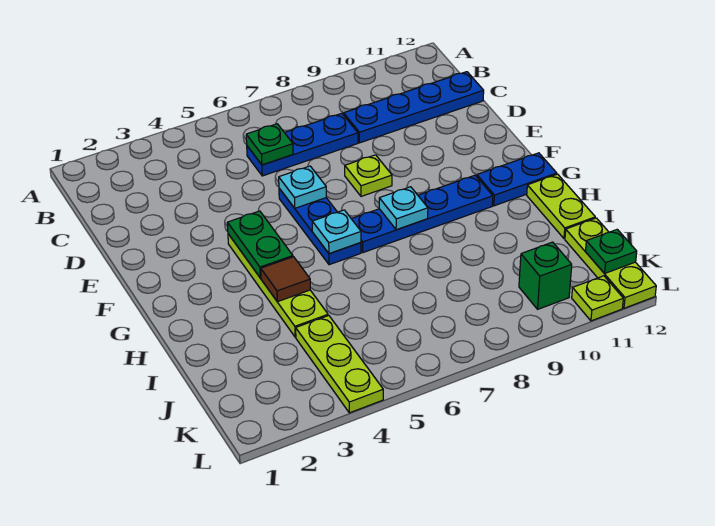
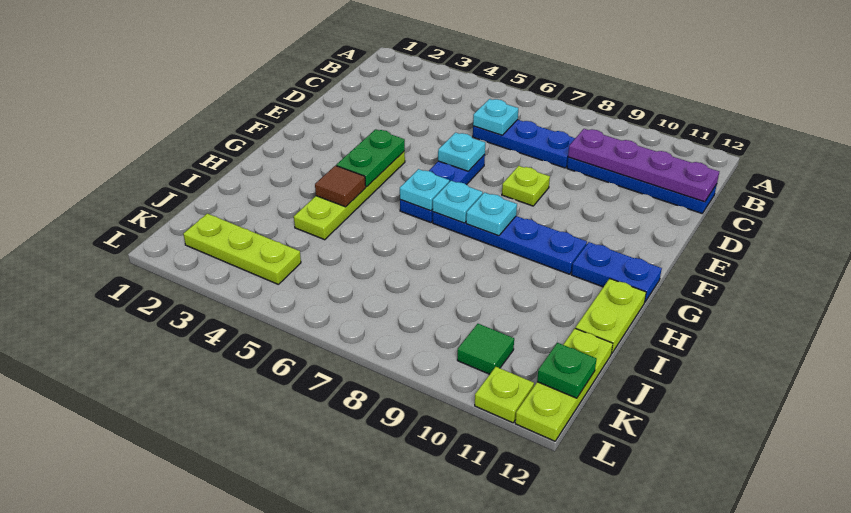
green plate C6 level 2 -> cyan plate C6 level 2
none -> purple plate C9:C12 level 2
none -> cyan plate G7 level 2
lime plate J4:L4 level 1 -> lime plate K2:K4 level 1
green brick K10 level 1 -> green tile K10 level 1

